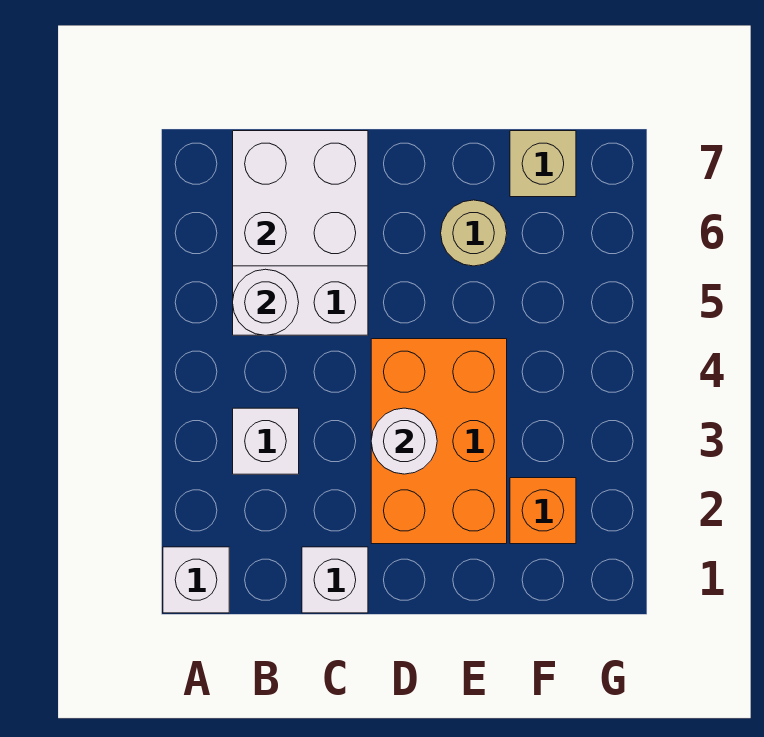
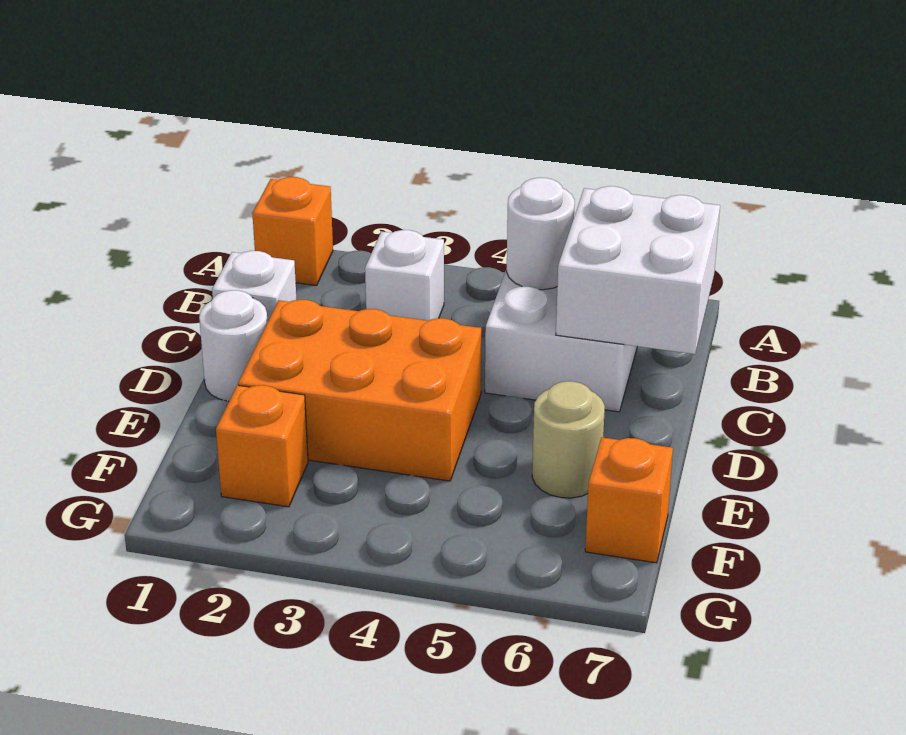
white brick A1 level 1 -> orange brick A1 level 1
white round brick D3 level 2 -> white round brick D1 level 1
tan brick F7 level 1 -> orange brick F7 level 1

